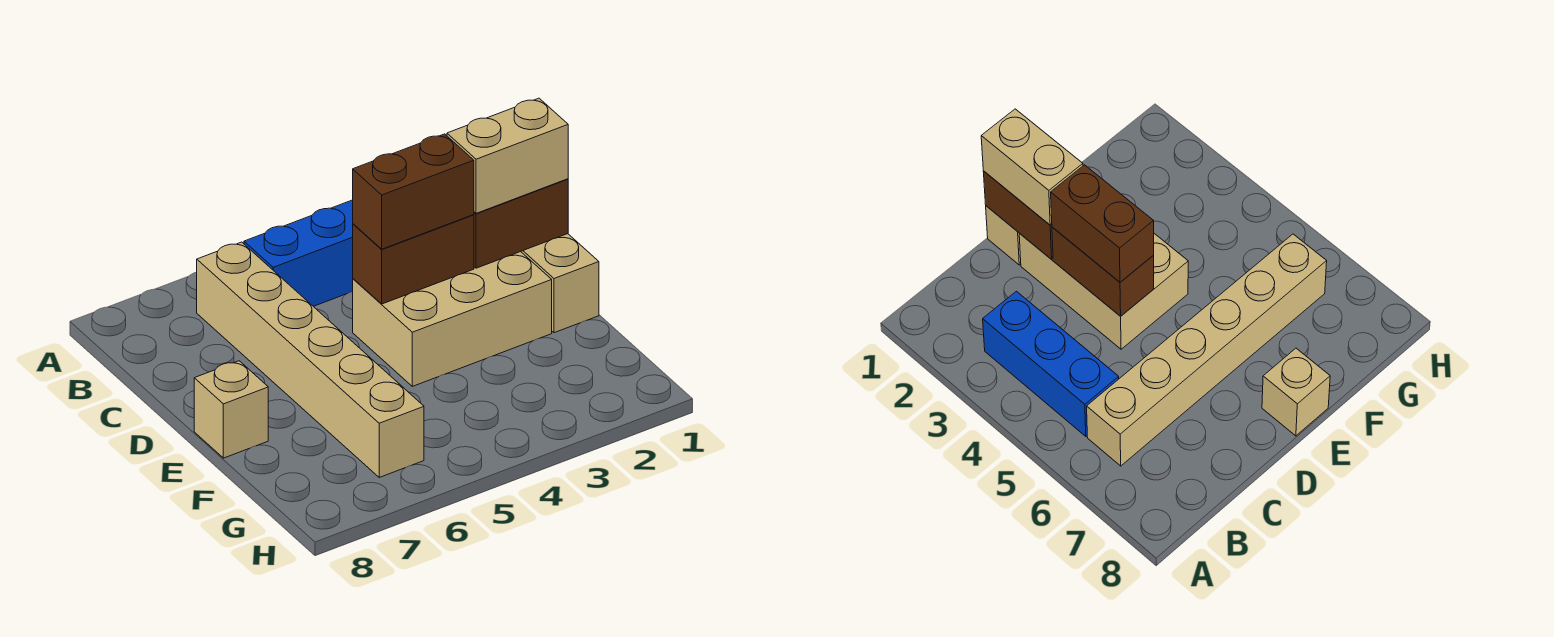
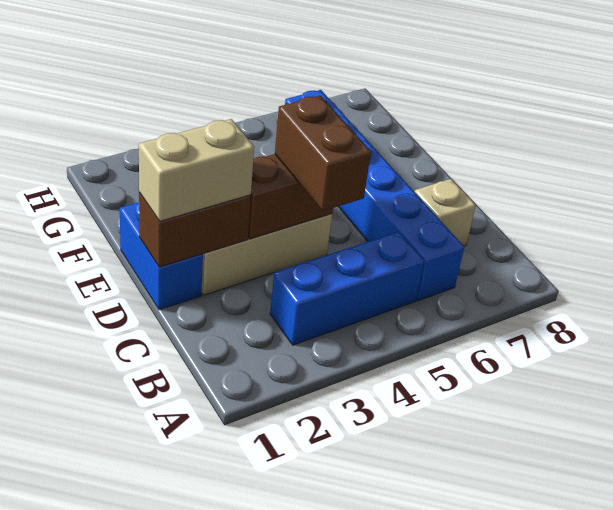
tan brick B6:G6 level 1 -> blue brick B6:G6 level 1
tan brick D1:E1 level 1 -> blue brick D1:E1 level 1
brown brick D3:D4 level 3 -> brown brick C4:D4 level 3
tan brick E8 level 1 -> tan brick C7 level 1

